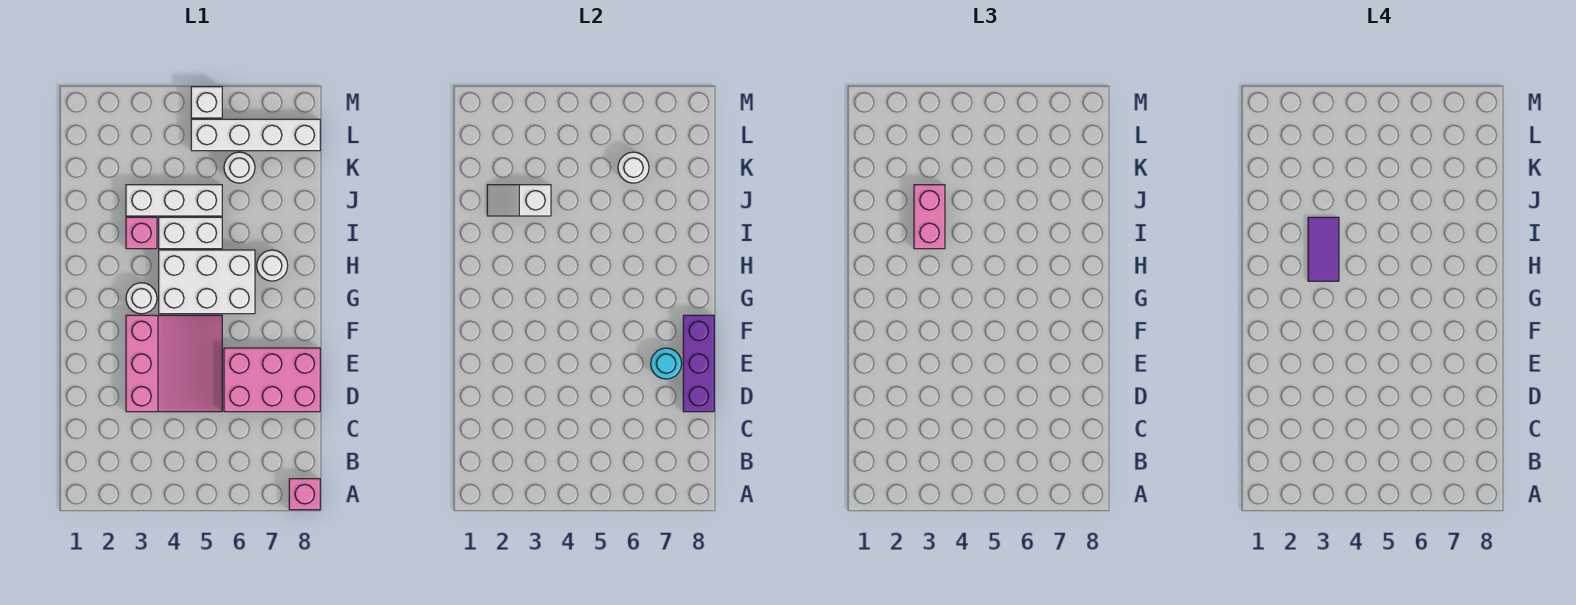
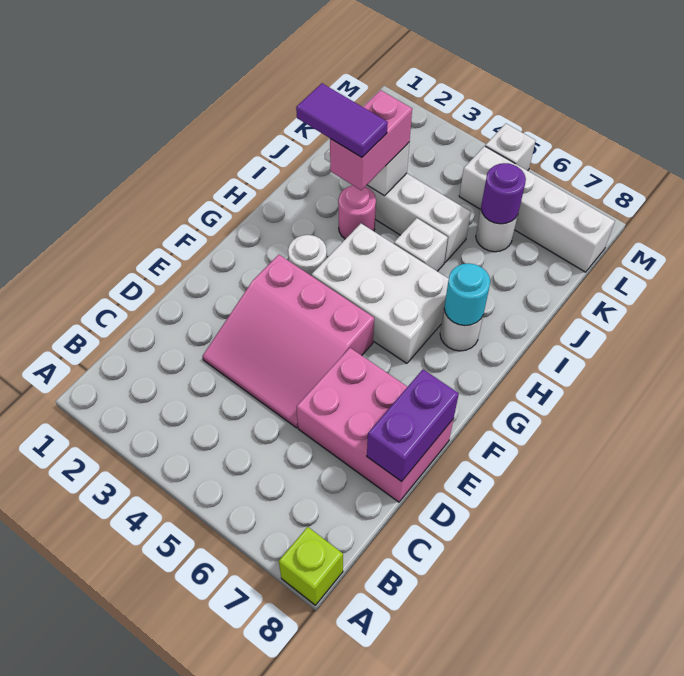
pink brick A8 level 1 -> lime brick A8 level 1
pink slope D3:F5 level 1 top 3 -> pink slope D3:F5 level 1 top F
purple brick D8:F8 level 2 -> purple brick D8:E8 level 2
cyan round brick E7 level 2 -> cyan round brick H7 level 2
purple tile H3:I3 level 4 -> purple tile I2:I3 level 4
pink brick I3 level 1 -> pink round brick I3 level 1
white brick I4:I5 level 1 -> white brick I5 level 1
white round brick K6 level 2 -> purple round brick K6 level 2

